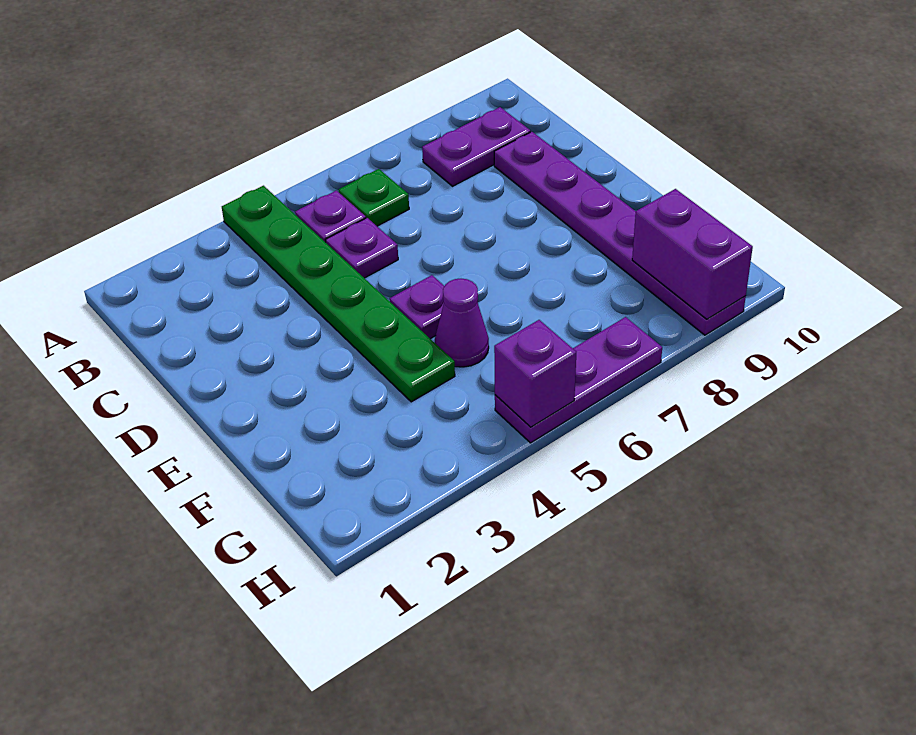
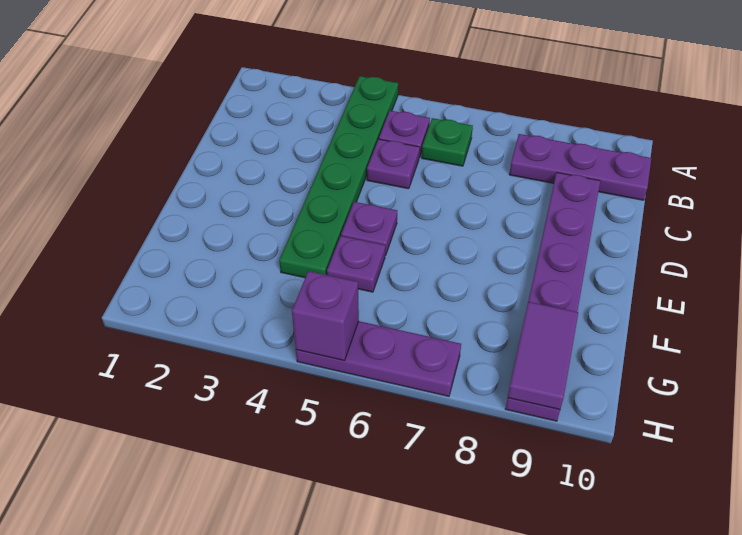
purple plate B8:B9 level 1 -> purple plate B8:B10 level 1
purple cone F5 level 1 -> purple plate F5 level 1
purple brick G9:H9 level 2 -> purple tile G9:H9 level 2

